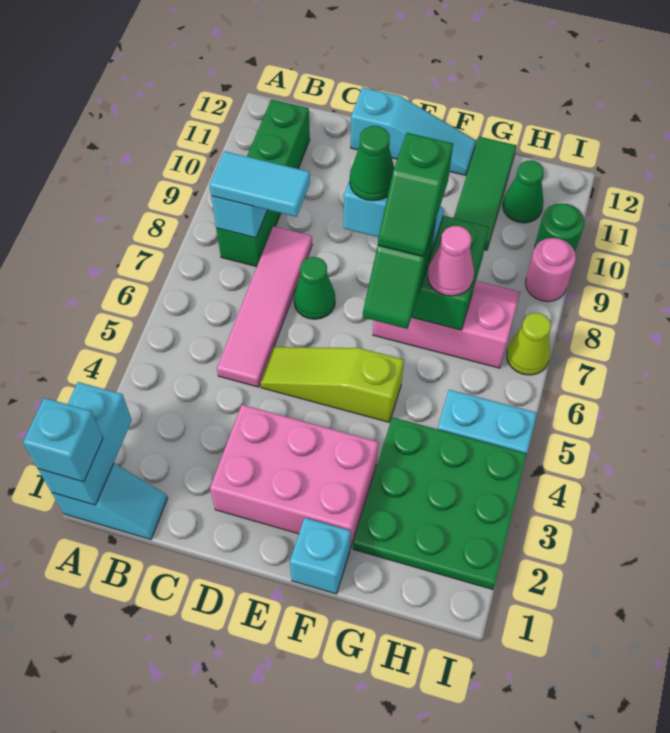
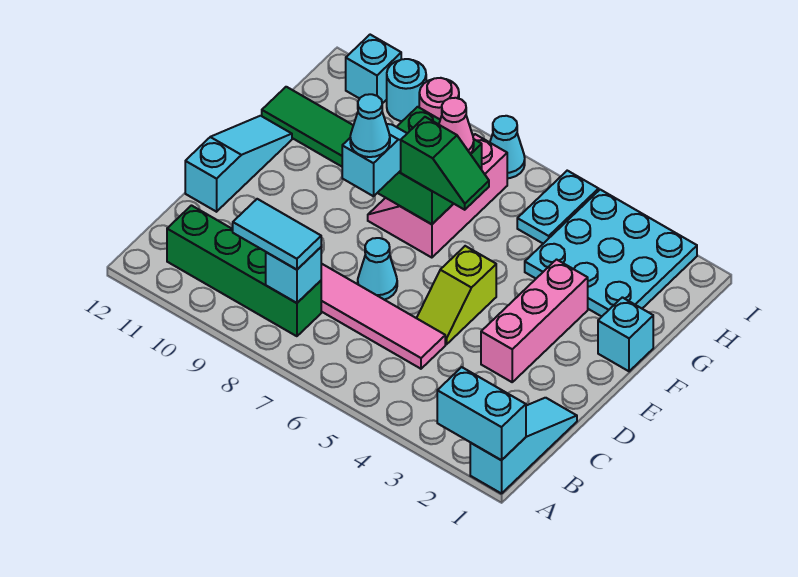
cyan slope A1:B1 level 1 top A -> cyan slope A1:C1 level 1 top A
cyan brick A1 level 3 -> cyan brick I11 level 1
cyan tile B8:C8 level 3 -> cyan tile B8:B9 level 3
pink brick D2:F3 level 1 -> pink brick D3:F3 level 1
lime slope D5:F5 level 1 top F -> lime slope D5:E5 level 1 top E
green cone D7 level 1 -> cyan cone D7 level 1
green cone E8 level 4 -> cyan cone E8 level 4
green slope F7:F8 level 4 top 8 -> none
green plate G2:I4 level 1 -> cyan plate G2:I4 level 1
green cone H11 level 1 -> none
lime cone I7 level 1 -> cyan cone I7 level 1
green round brick I10 level 1 -> cyan round brick I10 level 1

